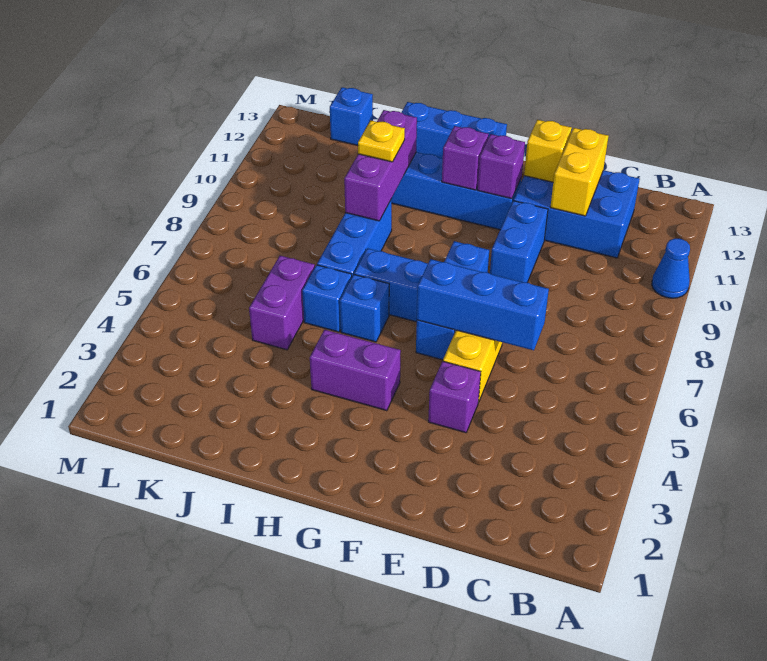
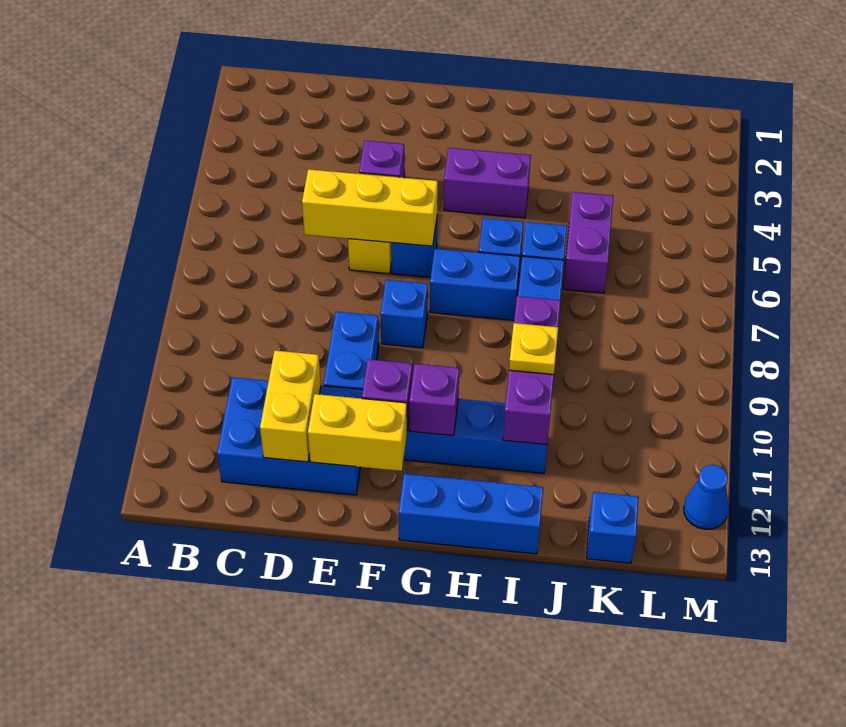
blue cone A10 level 1 -> blue cone M12 level 1
blue brick D6:F6 level 2 -> yellow brick D6:F6 level 2
yellow brick E12 level 2 -> yellow brick E12:F12 level 2

